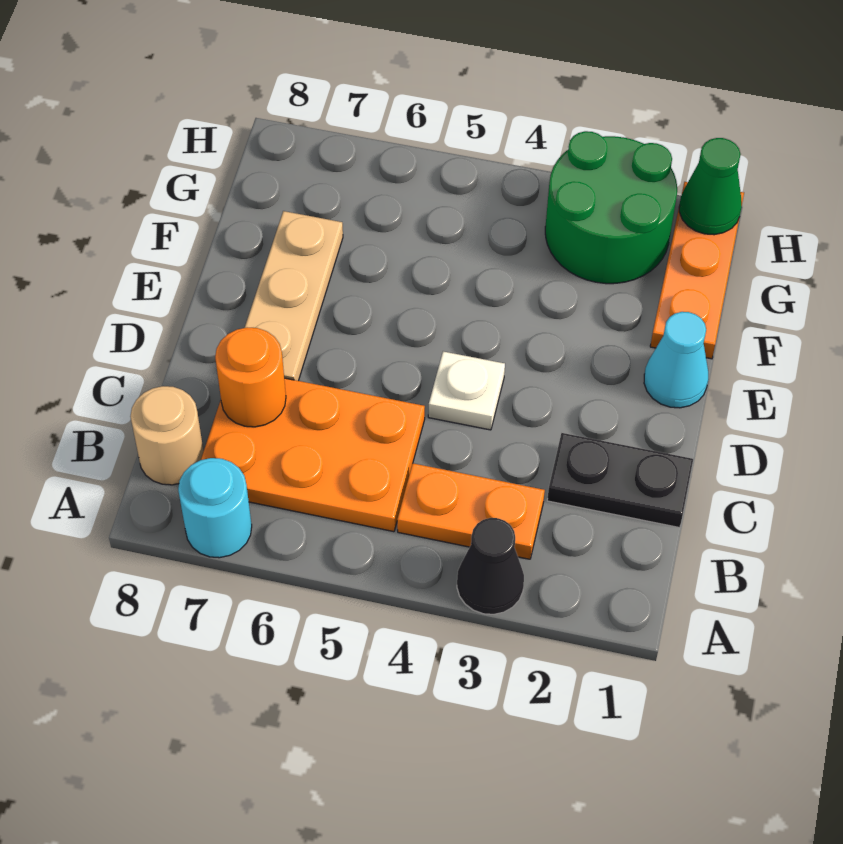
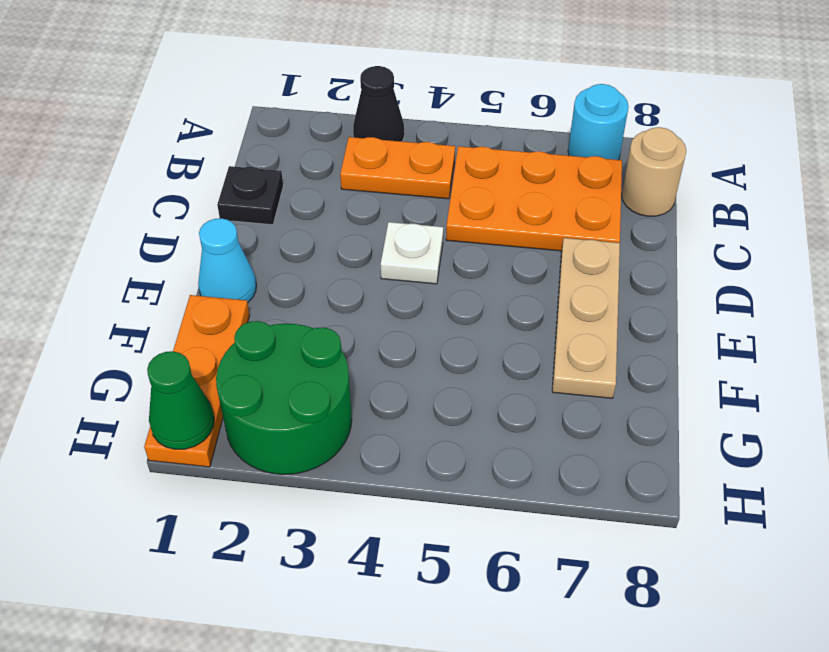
black plate C1:C2 level 1 -> black plate C1 level 1
orange round brick C7 level 2 -> none

